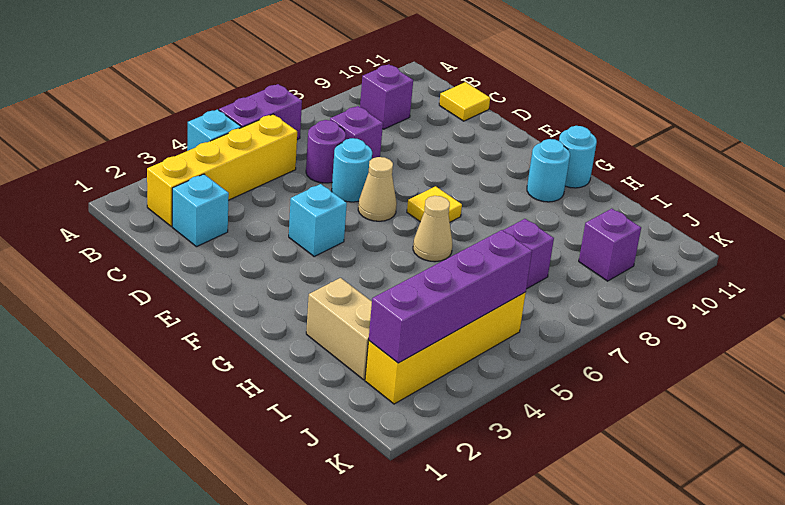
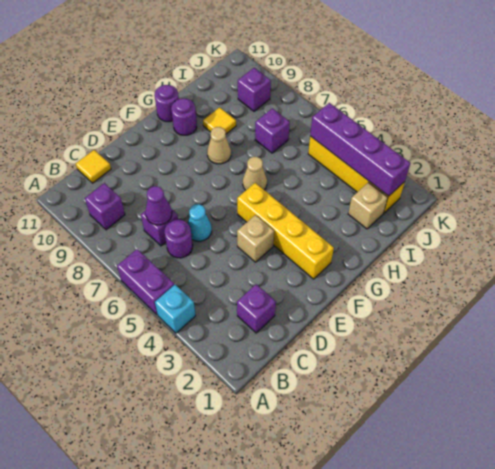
yellow brick B2:B5 level 1 -> yellow brick F2:F5 level 1
cyan brick C2 level 1 -> purple brick C2 level 1
none -> purple cone C7 level 2
cyan round brick D6 level 1 -> cyan cone D6 level 1
cyan brick E4 level 1 -> tan brick E4 level 1
tan cone E6 level 1 -> tan cone G8 level 1
yellow tile F7 level 1 -> yellow tile H9 level 1
cyan round brick G10 level 1 -> purple round brick G10 level 1
cyan round brick G11 level 1 -> purple round brick G11 level 1
tan brick H2:I2 level 1 -> tan brick I2 level 1

